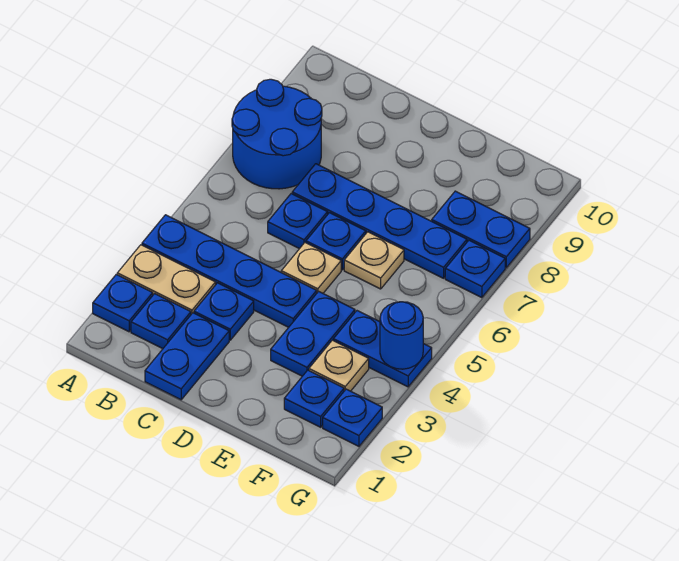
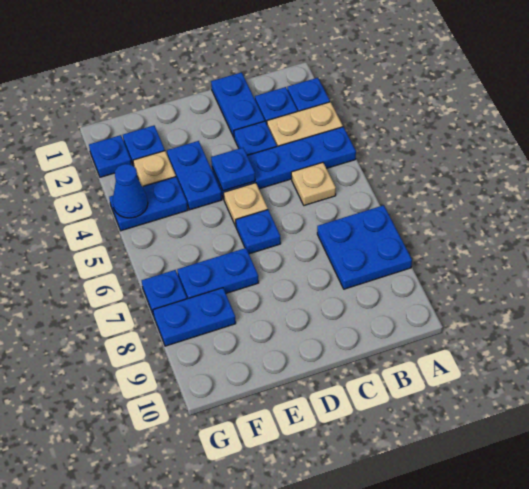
blue round brick A7:B8 level 1 -> blue plate A7:B8 level 1
blue plate C6 level 1 -> blue plate D4 level 2
blue plate C7:F7 level 1 -> blue plate E7:F7 level 1
tan plate E6 level 1 -> tan plate B5 level 1
blue round brick G4 level 2 -> blue cone G4 level 2

